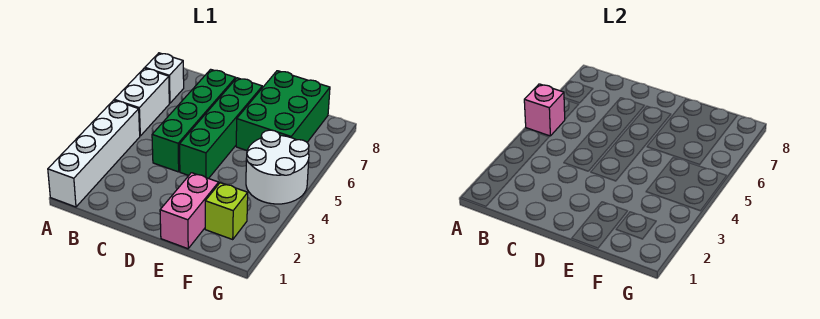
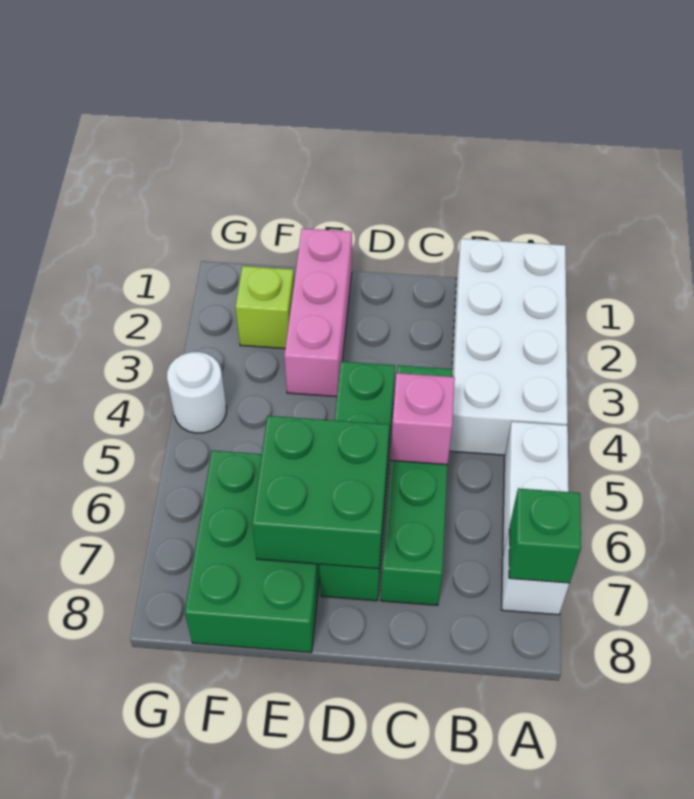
white brick A1:A4 level 1 -> white brick A1:B4 level 1
pink brick A5 level 2 -> pink brick C5 level 2
none -> green brick A7 level 2
none -> green brick D6:E7 level 2
pink brick E1:E2 level 1 -> pink brick E1:E3 level 1
white round brick F4:G5 level 1 -> white round brick G4 level 1

